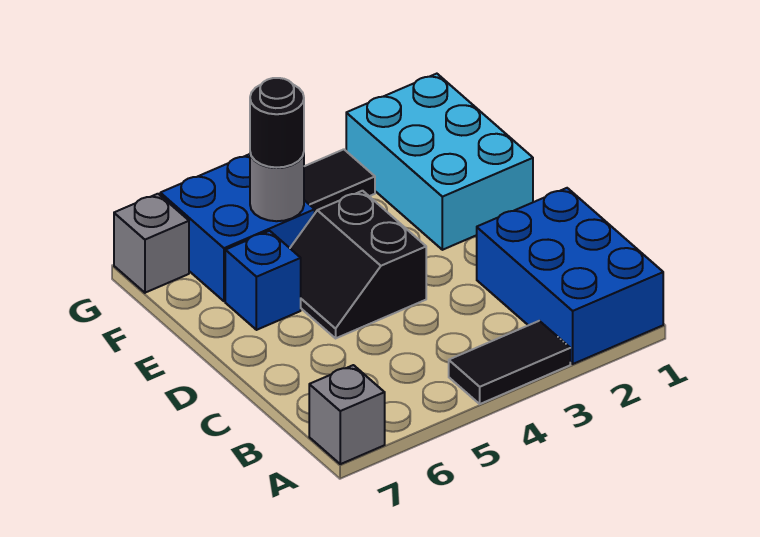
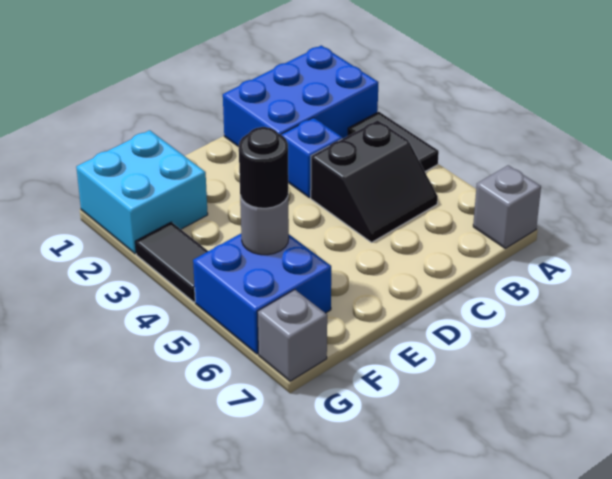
black slope D4:E5 level 1 top 4 -> black slope B4:C5 level 1 top 4
cyan brick E1:G2 level 1 -> cyan brick F1:G2 level 1
blue brick E6 level 1 -> blue brick C3 level 1

